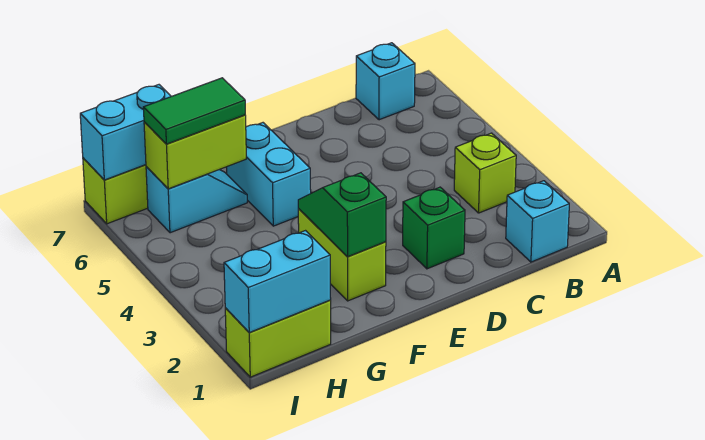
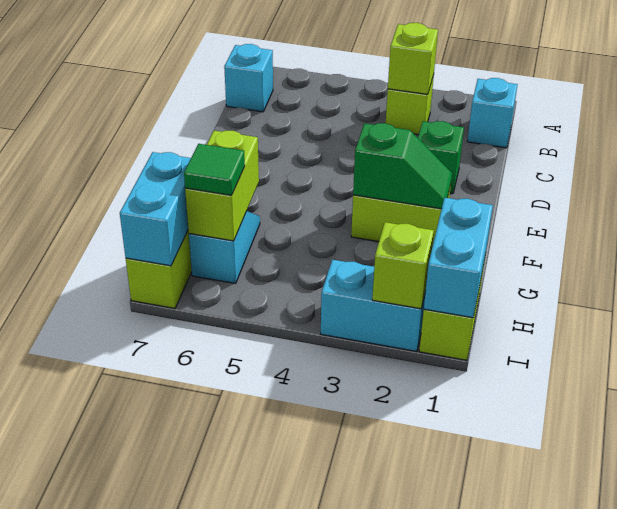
none -> lime brick B3 level 2
green slope F2:F3 level 2 top 2 -> green slope F2:F3 level 2 top 3
cyan brick F5:F6 level 1 -> cyan brick I2:I3 level 1
green tile G6:H6 level 3 -> green tile H6 level 3
none -> lime brick I2 level 2

